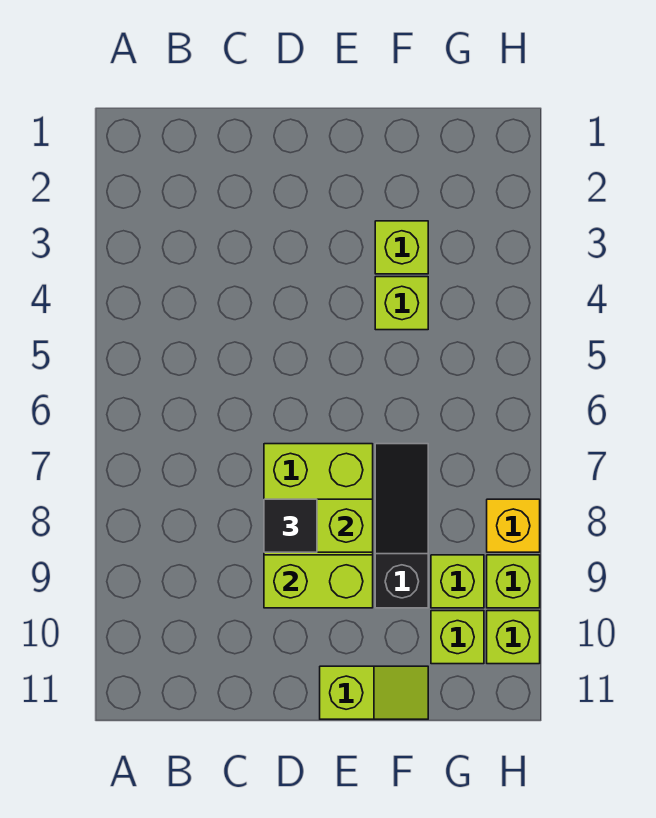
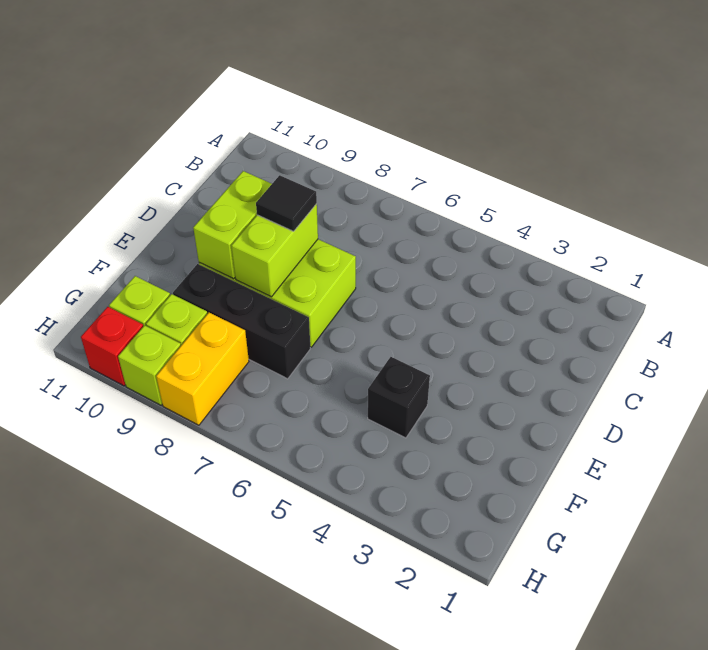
lime slope E11:F11 level 1 top E -> none
lime brick F3 level 1 -> none
lime brick F4 level 1 -> black brick F4 level 1
black slope F7:F9 level 1 top 9 -> black brick F7:F9 level 1
yellow brick H8 level 1 -> yellow brick G8:H8 level 1
lime brick H10 level 1 -> red brick H10 level 1

